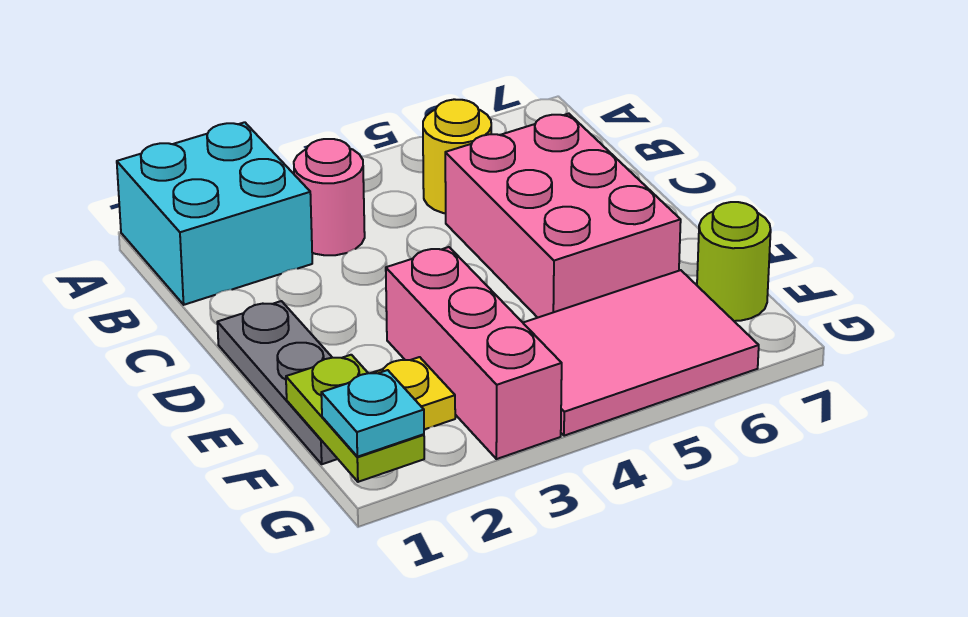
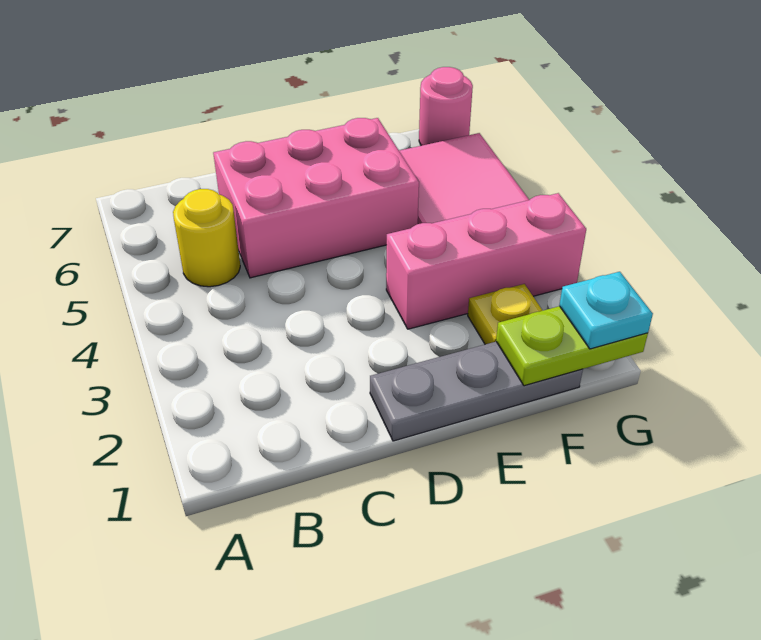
cyan brick A1:B2 level 1 -> none
pink round brick B3 level 1 -> pink round brick G7 level 1
lime round brick F7 level 1 -> none

